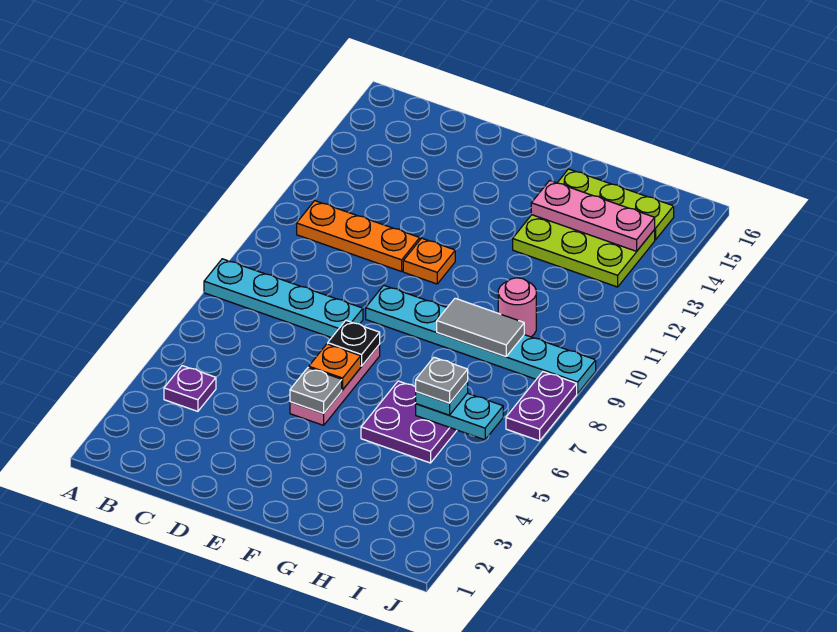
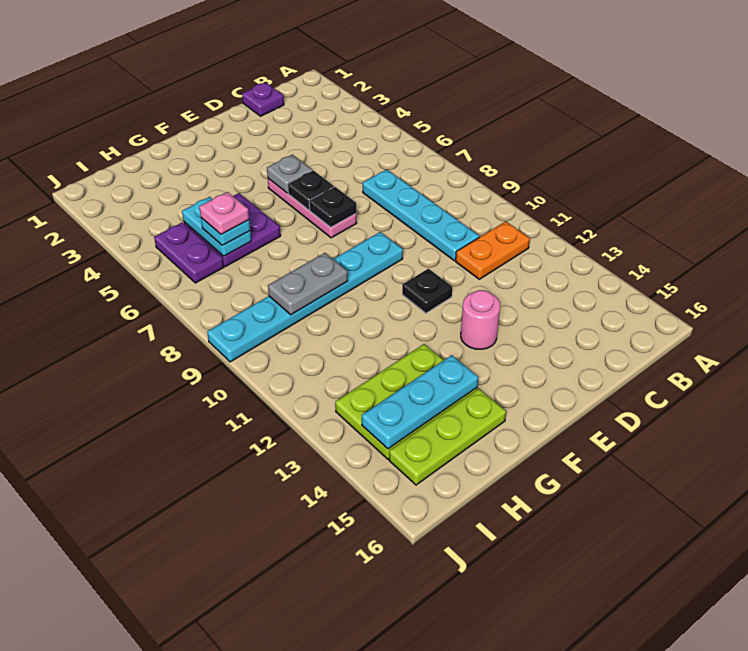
cyan plate A8:D8 level 1 -> cyan plate C7:C10 level 1
purple plate B4 level 1 -> purple plate C1 level 1
orange plate B11:D11 level 1 -> orange plate B11:C11 level 1
orange plate E6 level 2 -> black plate E6 level 2
orange plate E11 level 1 -> black plate E11 level 1
grey tile G9:H9 level 2 -> grey plate G9:H9 level 2
pink plate G14:I14 level 2 -> cyan plate G14:I14 level 2
cyan plate H6:I6 level 2 -> cyan plate H5:H6 level 2
grey plate H6 level 4 -> pink plate H6 level 4
pink round brick H10 level 1 -> pink round brick E13 level 1
purple plate J7:J8 level 1 -> purple plate I5:I6 level 1

